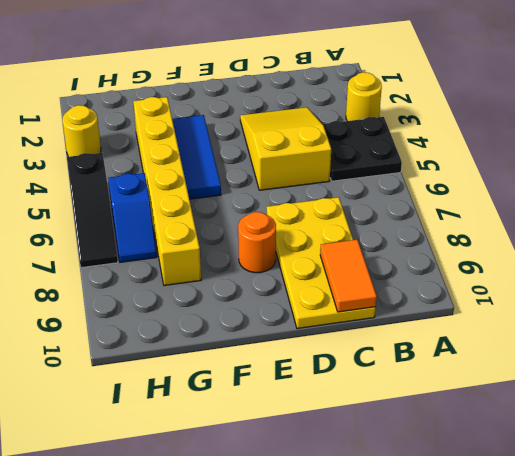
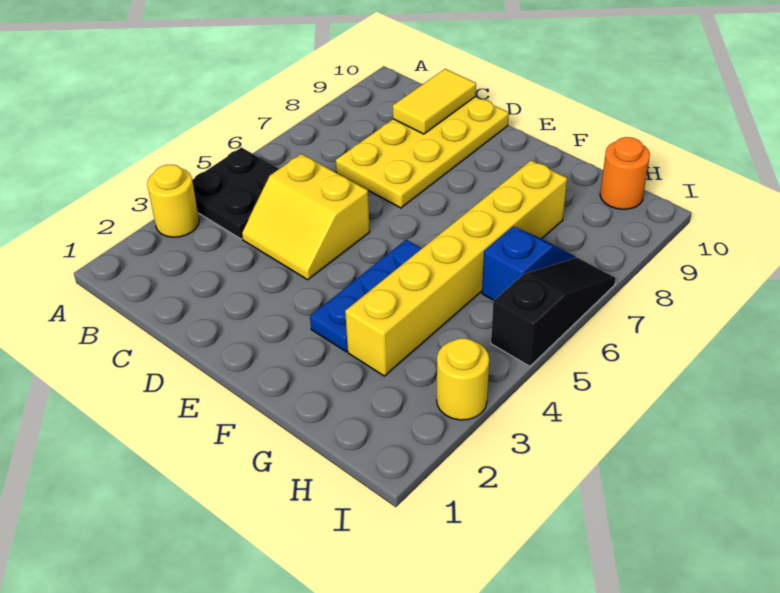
yellow slope C3:D5 level 1 top 5 -> yellow slope C4:D5 level 1 top 5
orange tile C9:C10 level 2 -> yellow tile C9:C10 level 2
orange round brick E8 level 1 -> orange round brick H10 level 1
blue tile F3:F5 level 1 -> blue plate F3:F5 level 1

